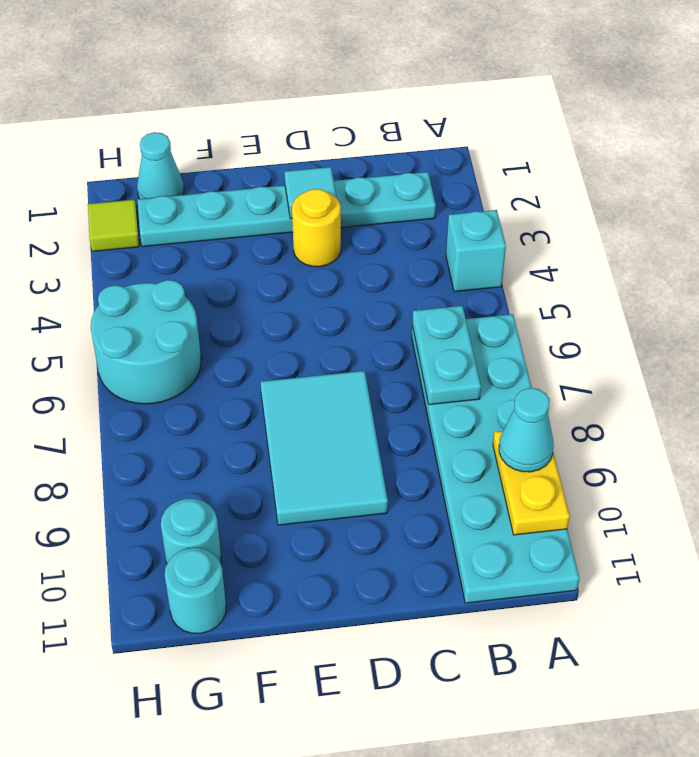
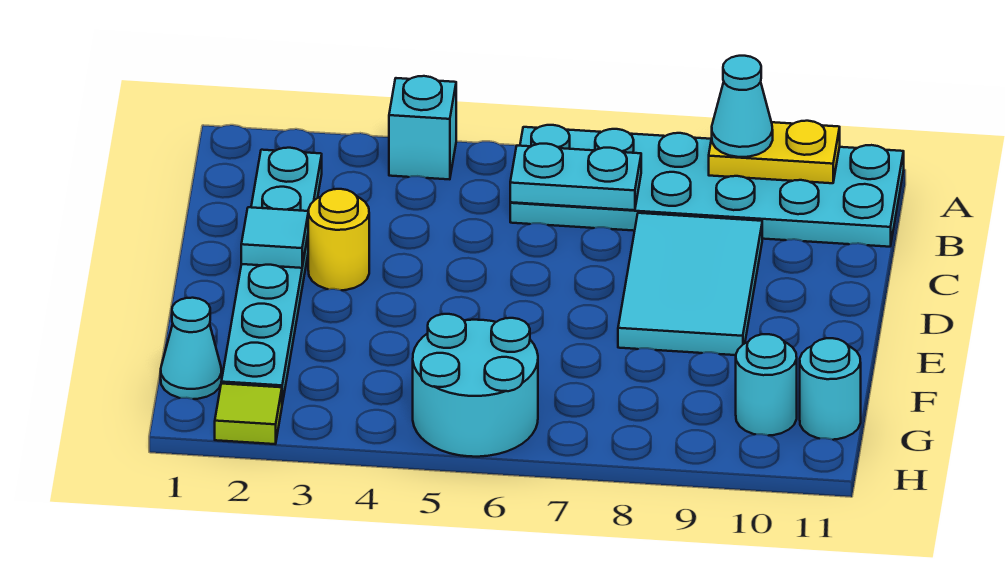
cyan tile D7:E9 level 1 -> cyan tile C8:E9 level 1

